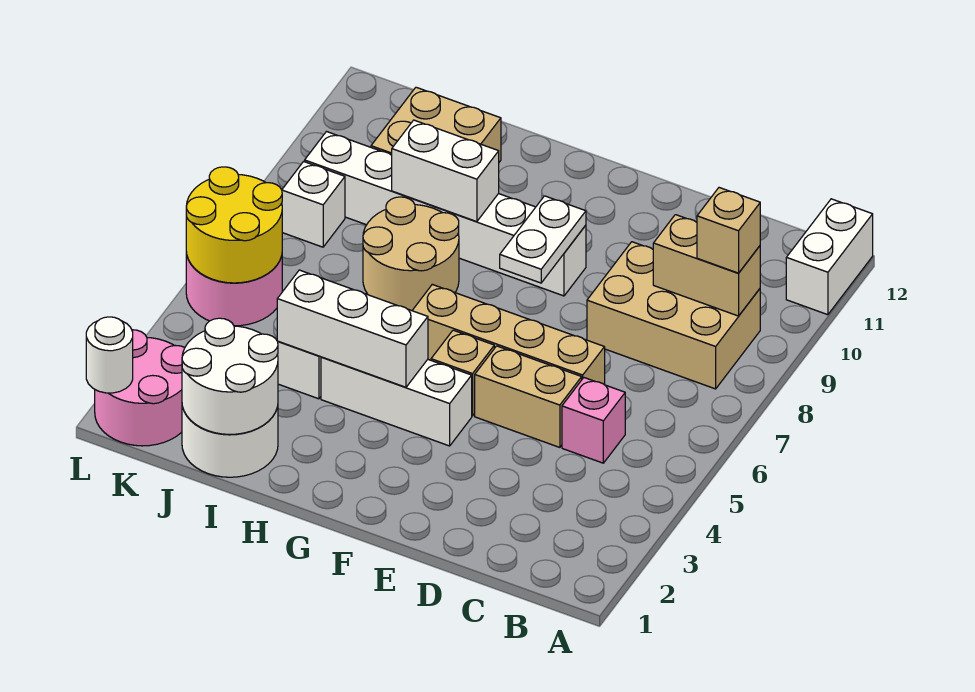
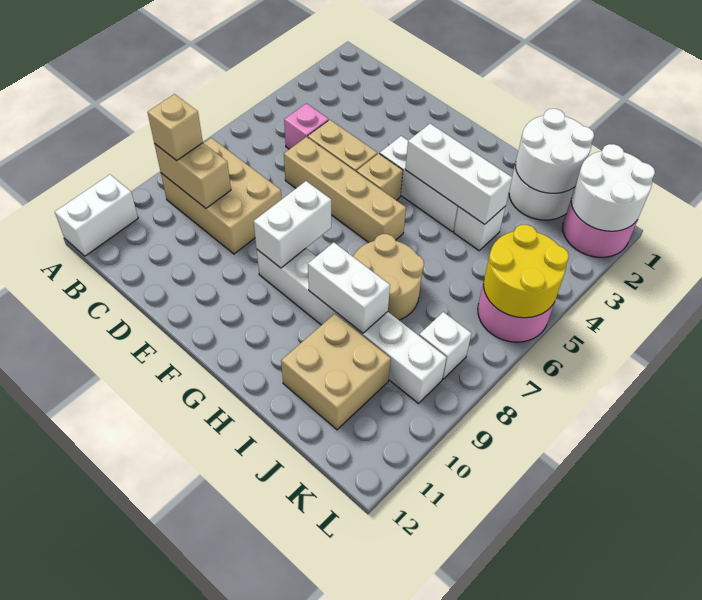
white plate F8:F9 level 2 -> white brick F8:F9 level 2
white round brick L1 level 2 -> white round brick K1:L2 level 2

